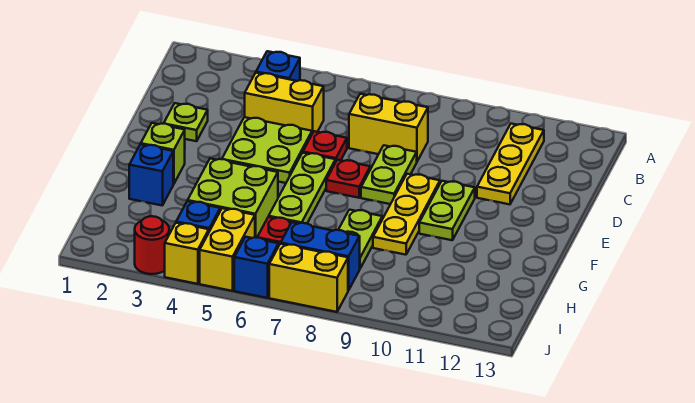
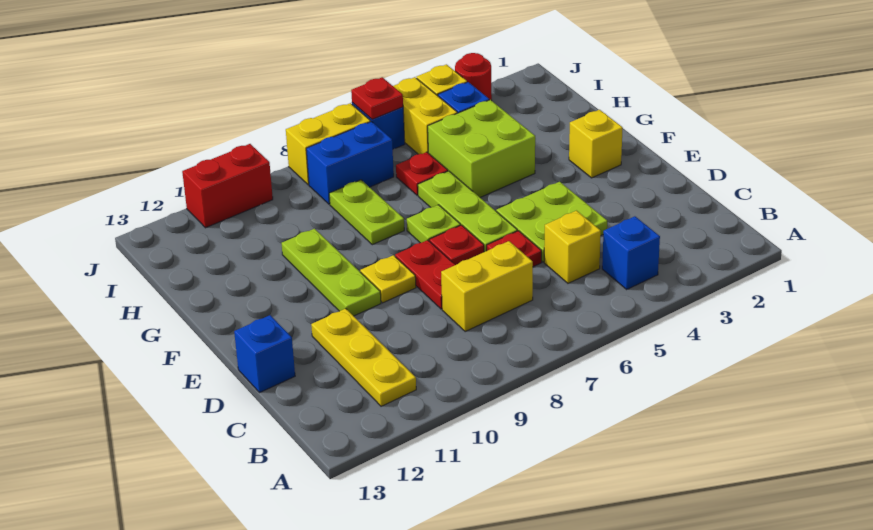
yellow brick C4:C5 level 1 -> yellow brick C5 level 1
lime plate D2 level 1 -> lime plate F7 level 1
lime plate D8:E8 level 1 -> red plate D8:E8 level 1
yellow plate E9:G9 level 1 -> yellow plate E9 level 1
lime plate E10:F10 level 1 -> lime plate E10:G10 level 1
lime brick F2 level 1 -> yellow brick F2 level 1
blue brick G2 level 1 -> blue brick D13 level 1
none -> red plate J6 level 2
none -> red brick J10:J11 level 1

